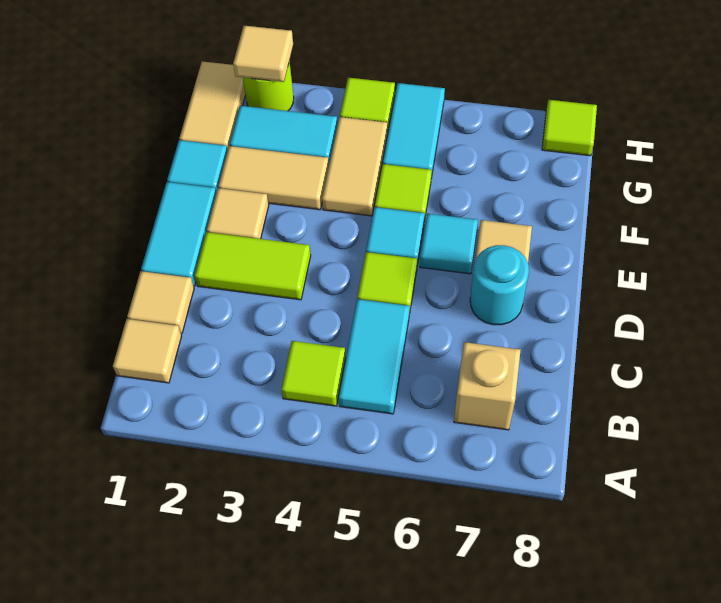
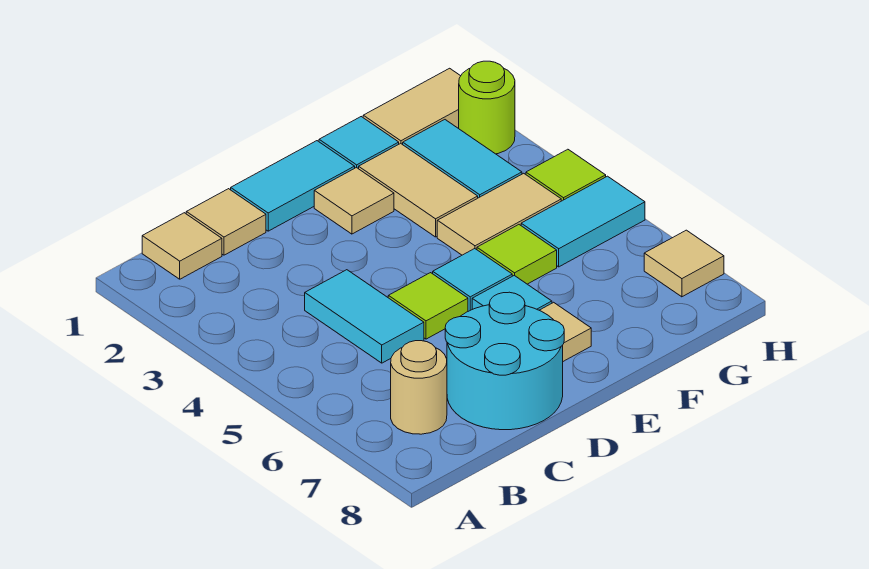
lime tile B4 level 1 -> none
cyan tile B5:C5 level 1 -> cyan tile C4:C5 level 1
tan brick B7 level 1 -> tan round brick B7 level 1
lime tile D2:D3 level 1 -> none
cyan round brick D7 level 1 -> cyan round brick C7:D8 level 1
tan tile H2 level 2 -> tan tile H7 level 1
lime tile H8 level 1 -> none

